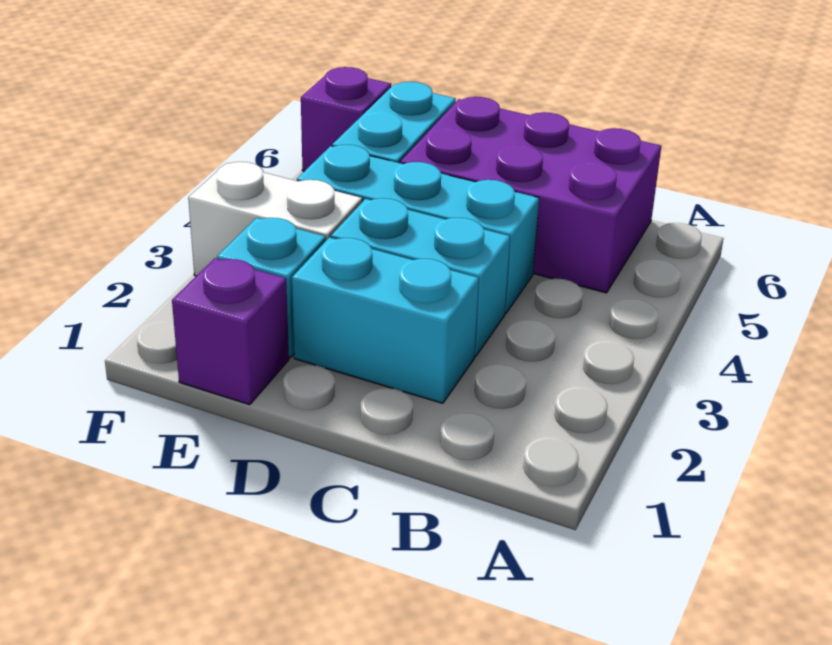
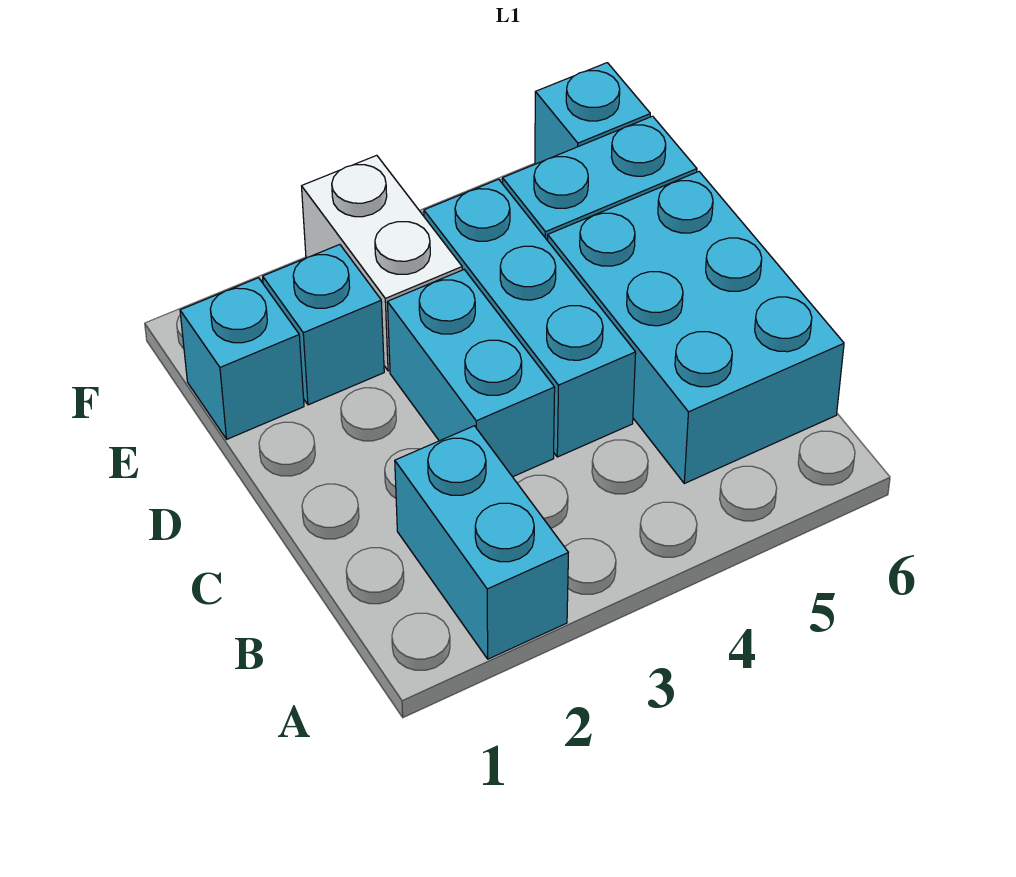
purple brick B5:D6 level 1 -> cyan brick B5:D6 level 1
cyan brick C2:D2 level 1 -> cyan brick A2:B2 level 1
purple brick E1 level 1 -> cyan brick E1 level 1
purple brick F6 level 1 -> cyan brick F6 level 1

